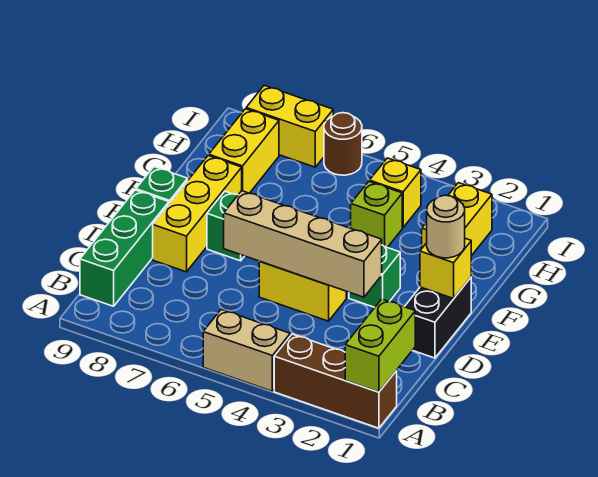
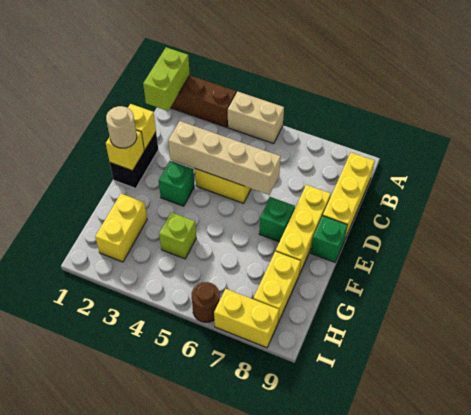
green brick B9:D9 level 1 -> yellow brick B9:D9 level 1
yellow brick H4 level 1 -> yellow brick D1 level 2

